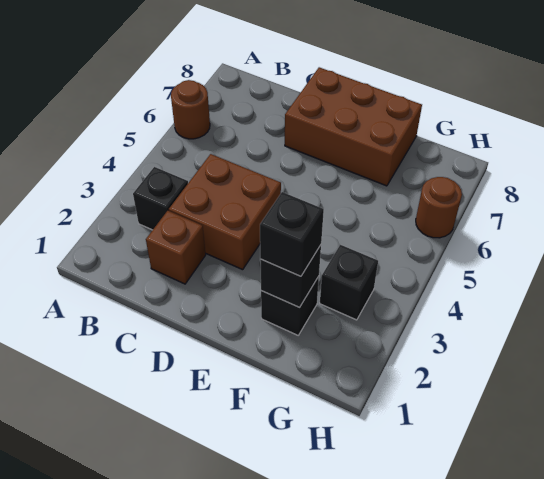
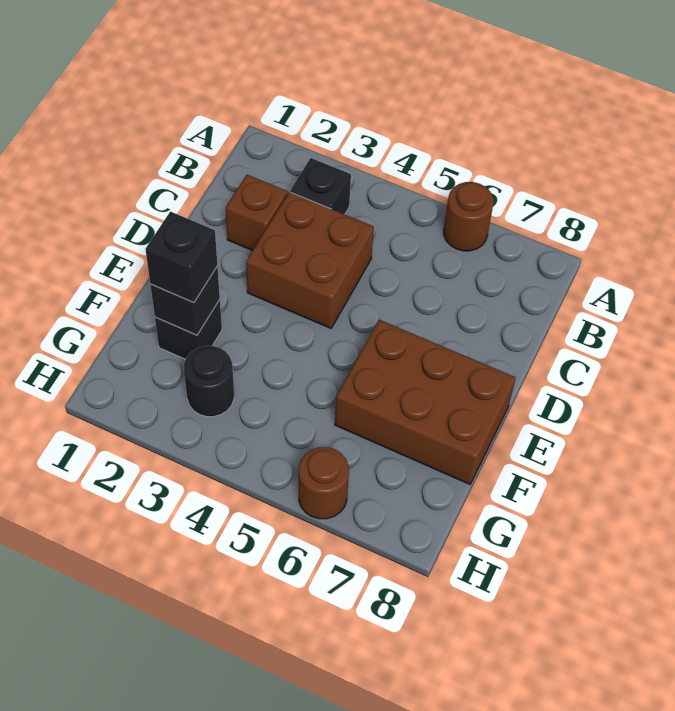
brown brick D7:F8 level 1 -> brown brick E6:F8 level 1
black brick G3 level 1 -> black round brick G3 level 1

